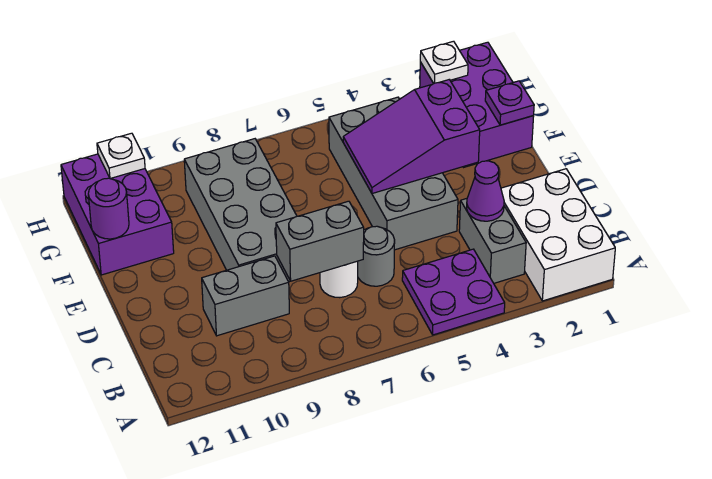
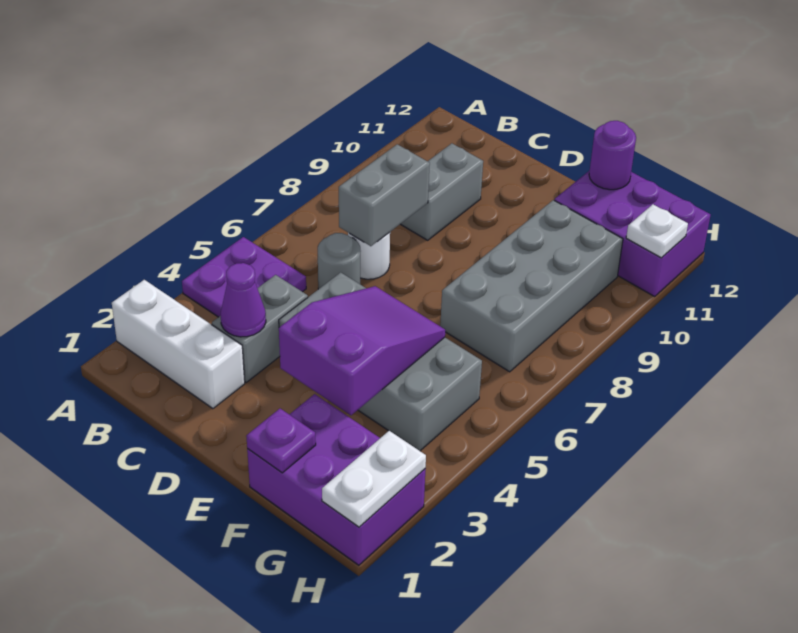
white brick A1:C2 level 1 -> white brick A2:C2 level 1
grey brick B3:C3 level 1 -> grey brick C3:C4 level 1
grey brick D8:G9 level 1 -> grey brick F7:G10 level 1
white plate H2 level 2 -> white plate H1:H2 level 2

